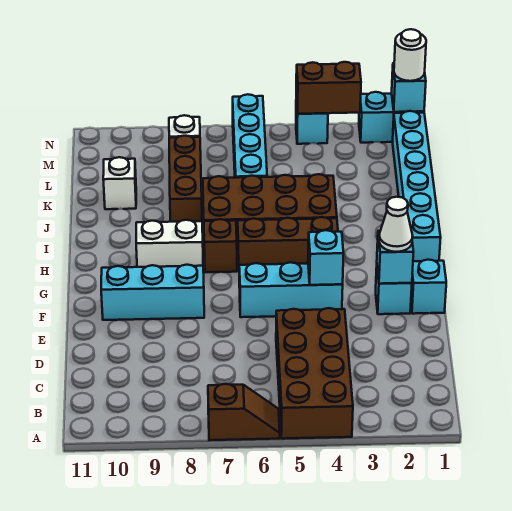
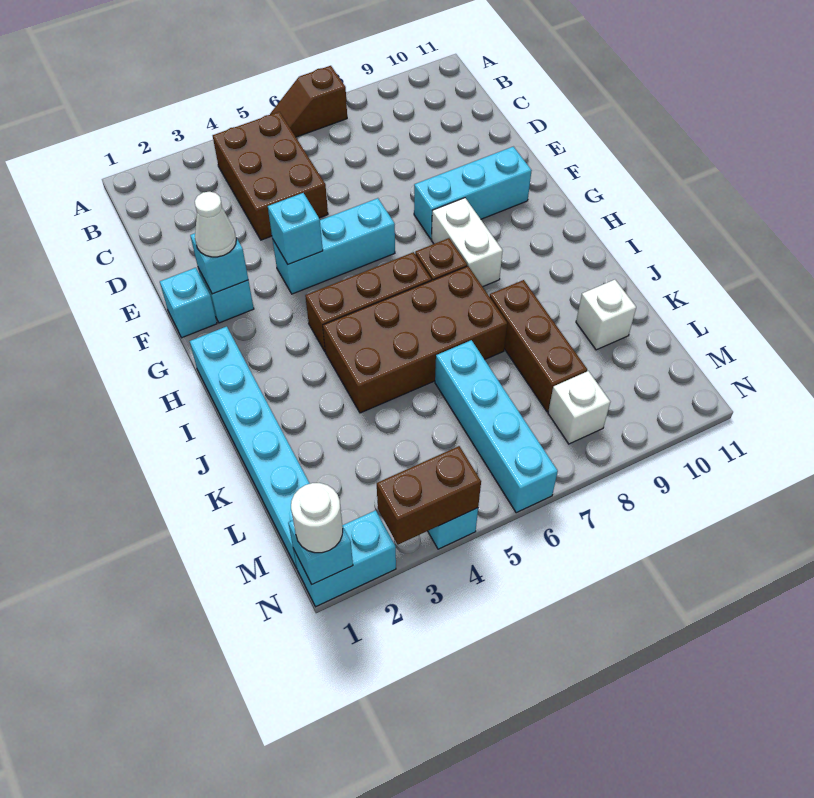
brown brick A4:D5 level 1 -> brown brick B4:D5 level 1
white brick H8:H9 level 1 -> white brick G8:H8 level 1

